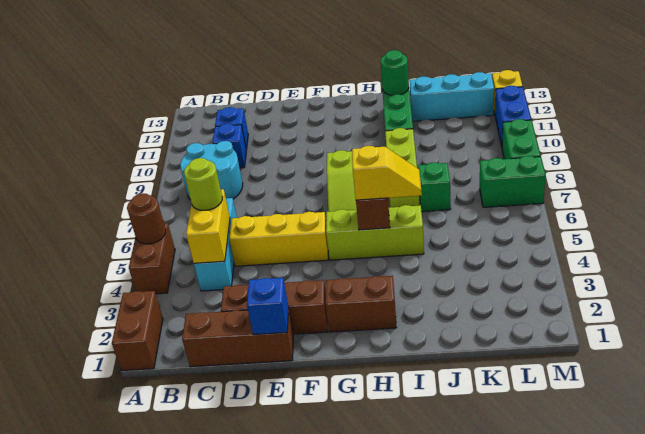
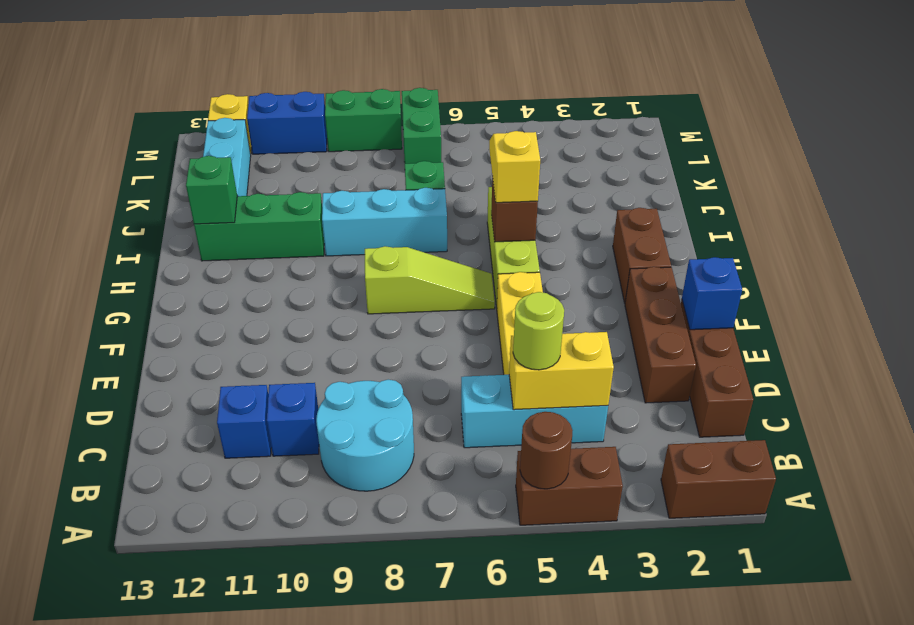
lime brick I7:I9 level 1 -> cyan brick I7:I9 level 1
green round brick I12 level 2 -> green brick I12 level 2

